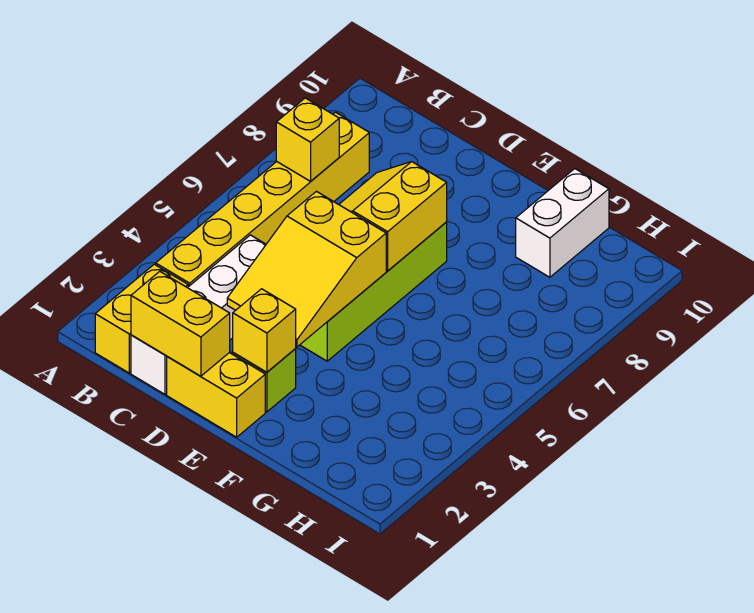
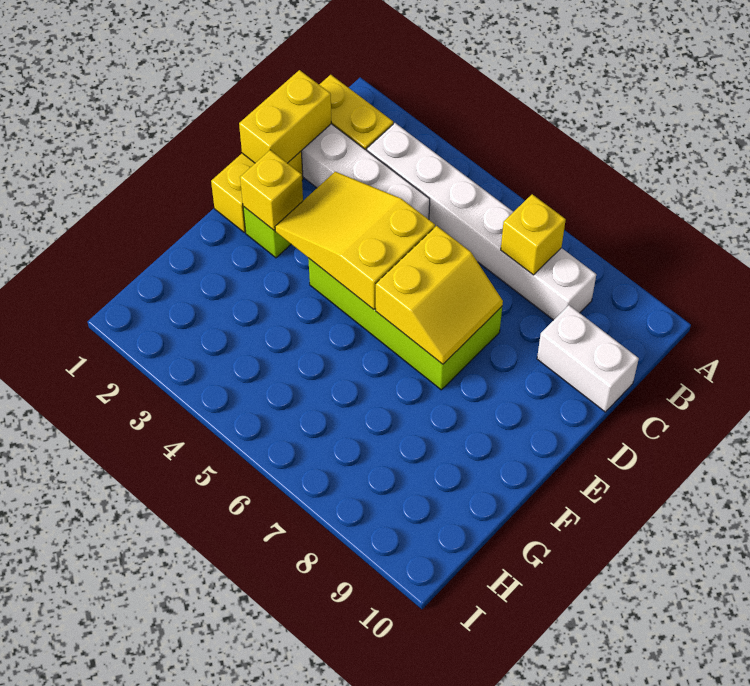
yellow brick B3:B8 level 1 -> white brick B3:B8 level 1
yellow slope D6:E7 level 2 top E -> yellow slope D6:E7 level 2 top 6
white brick G9:G10 level 1 -> white brick C9:C10 level 1

